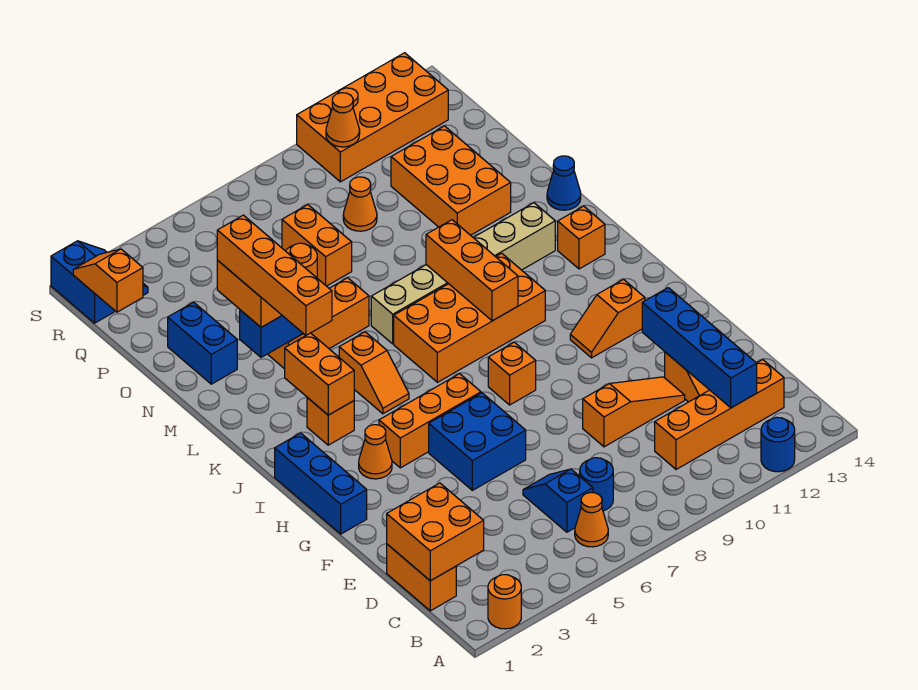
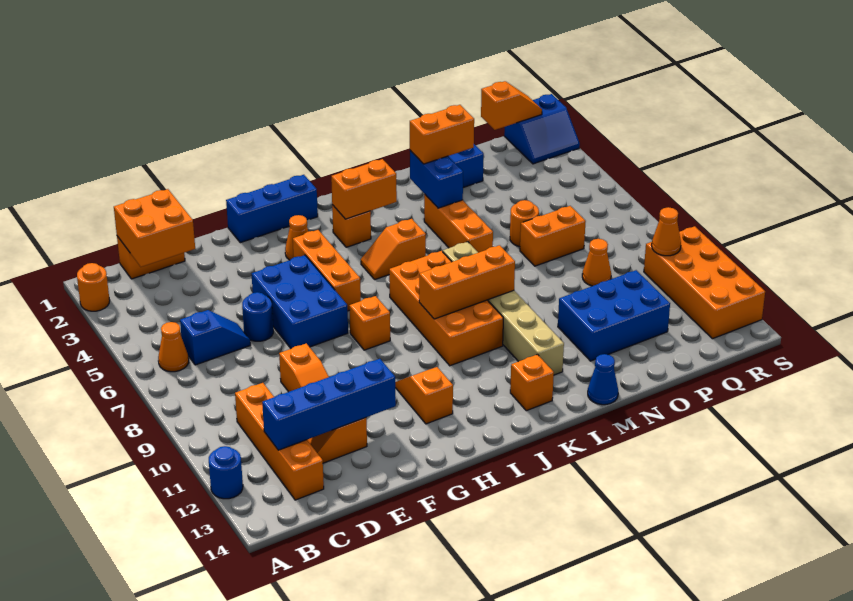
blue round brick C7 level 1 -> blue round brick E6 level 1
blue brick F5:G6 level 1 -> blue brick F5:G7 level 1
orange brick K3:N3 level 4 -> none
orange brick N11:P12 level 1 -> blue brick N11:P12 level 1

